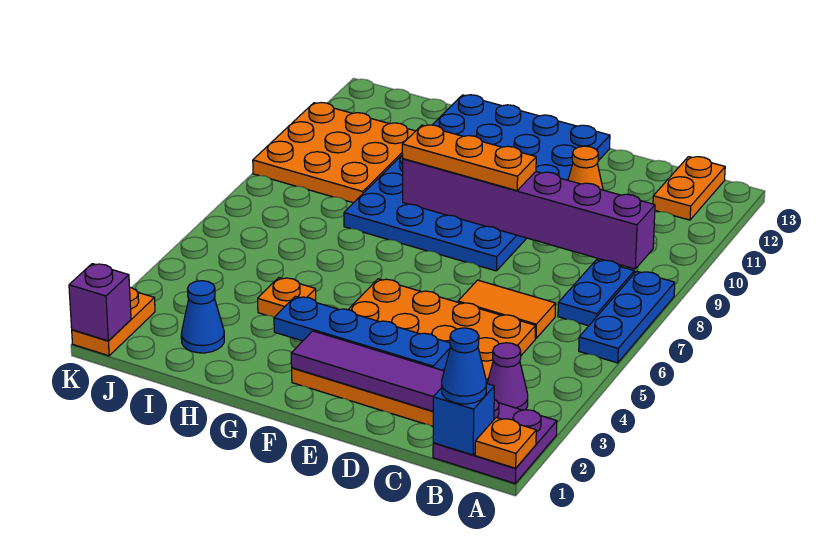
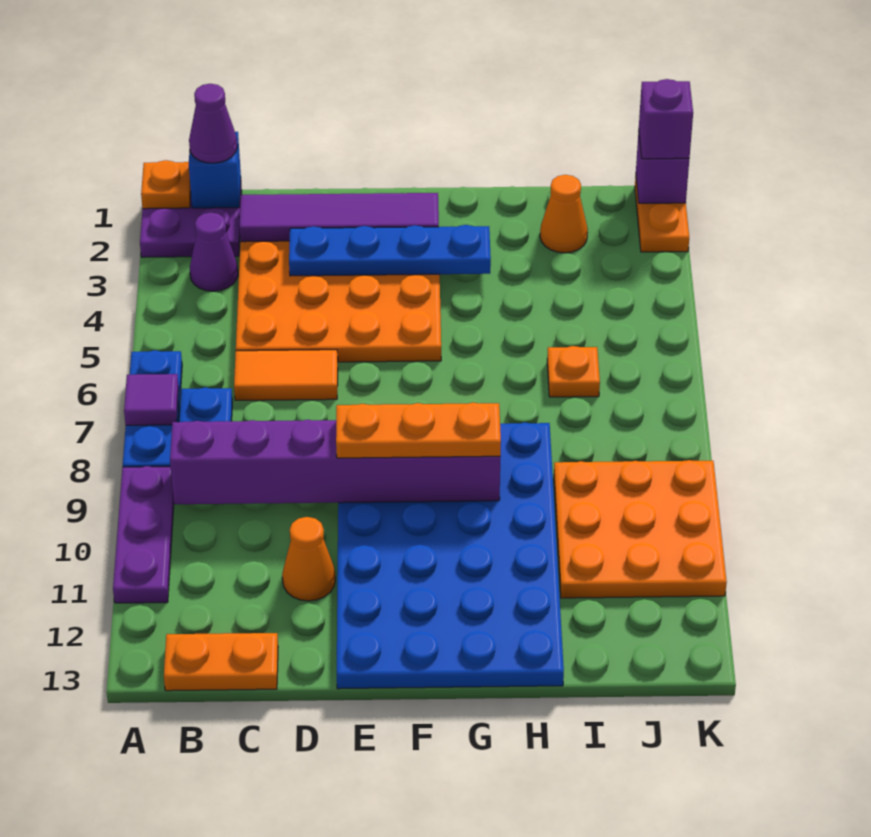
none -> purple tile A7 level 2
none -> purple plate A9:A11 level 1
blue cone B1 level 3 -> purple cone B1 level 3
orange plate B12:B13 level 1 -> orange plate B13:C13 level 1
orange plate H4 level 1 -> orange plate I6 level 1
blue cone I2 level 1 -> orange cone I2 level 1
none -> purple brick K1 level 3

